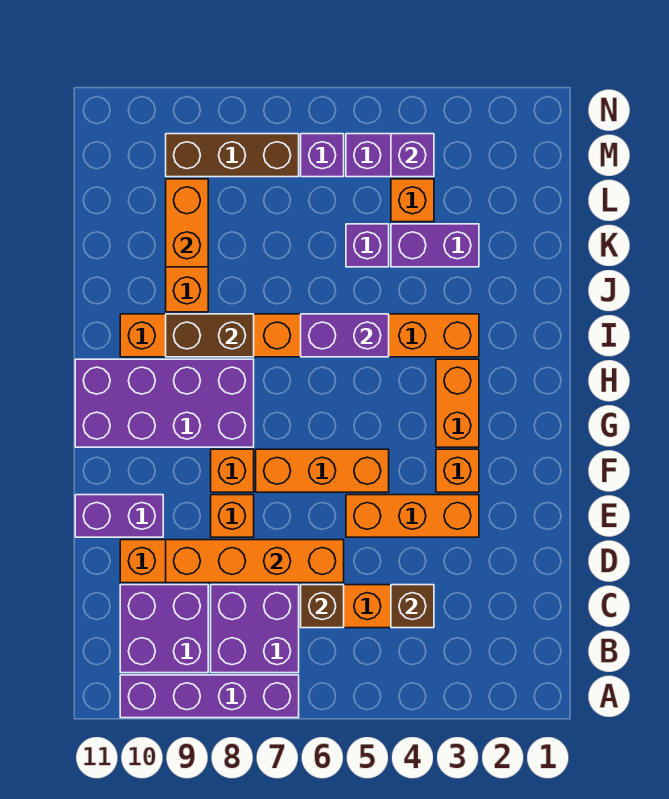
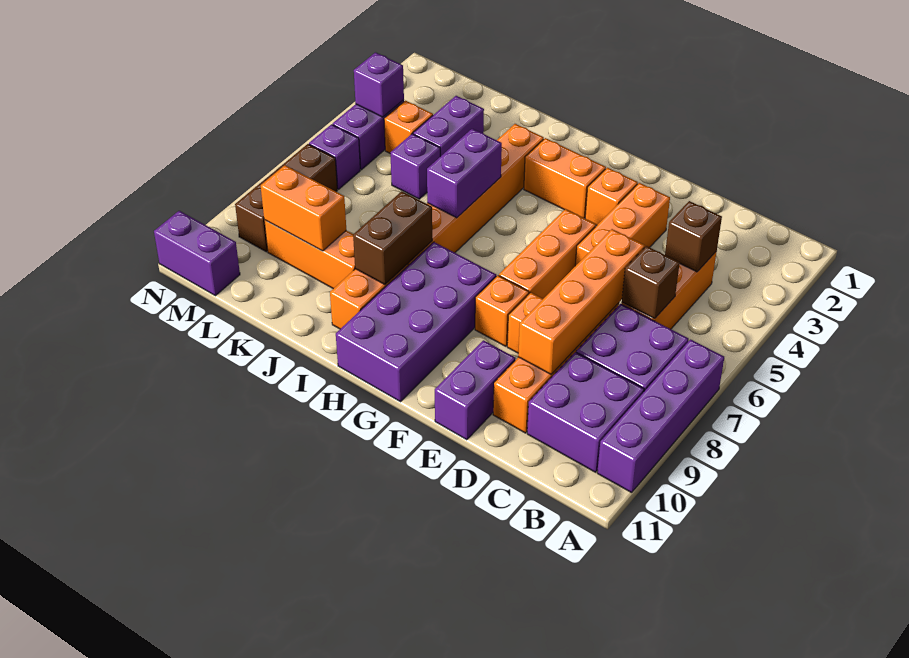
none -> purple brick M11:N11 level 1

